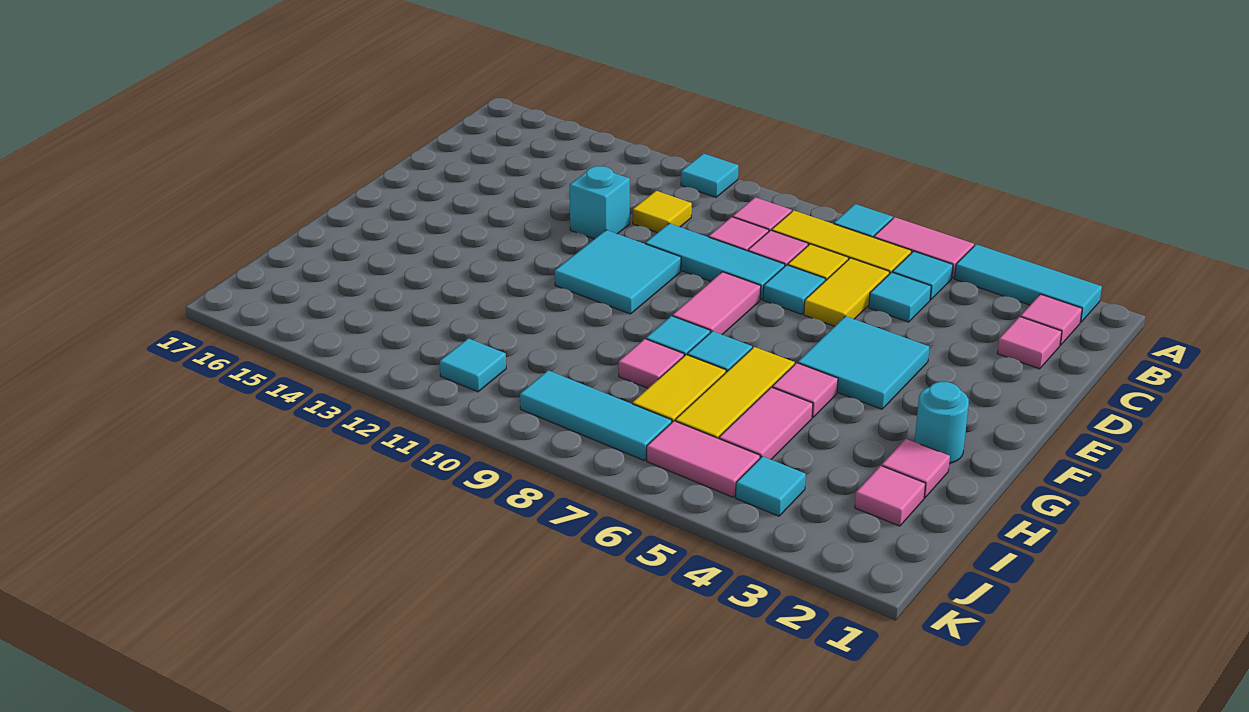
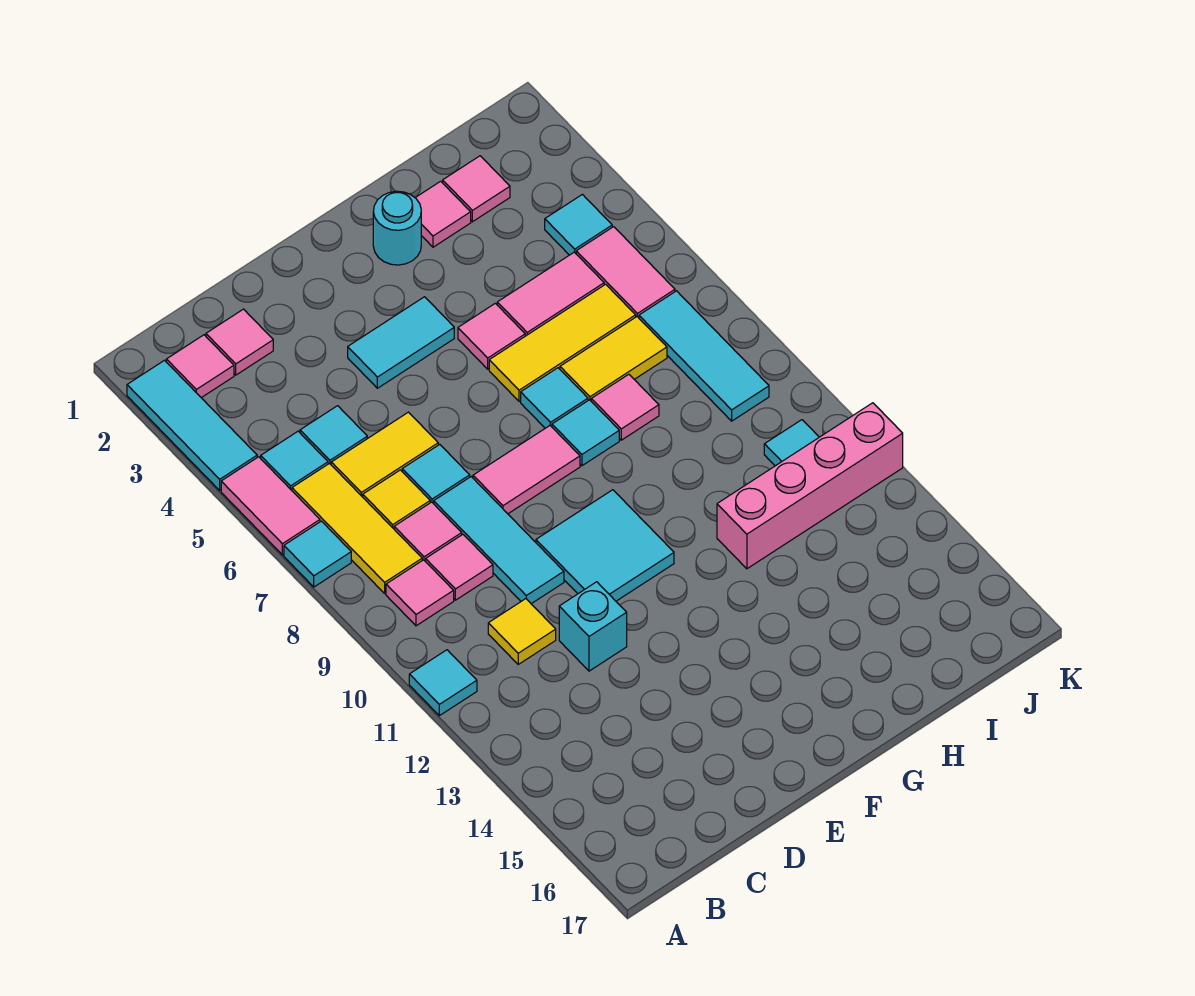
cyan tile E4:F5 level 1 -> cyan tile E4:F4 level 1
none -> pink brick H12:K12 level 1

